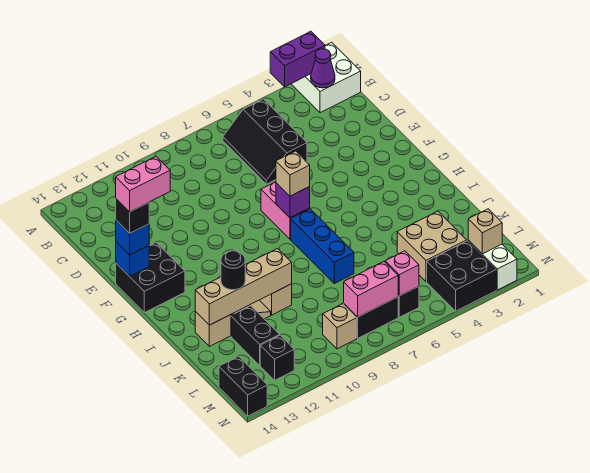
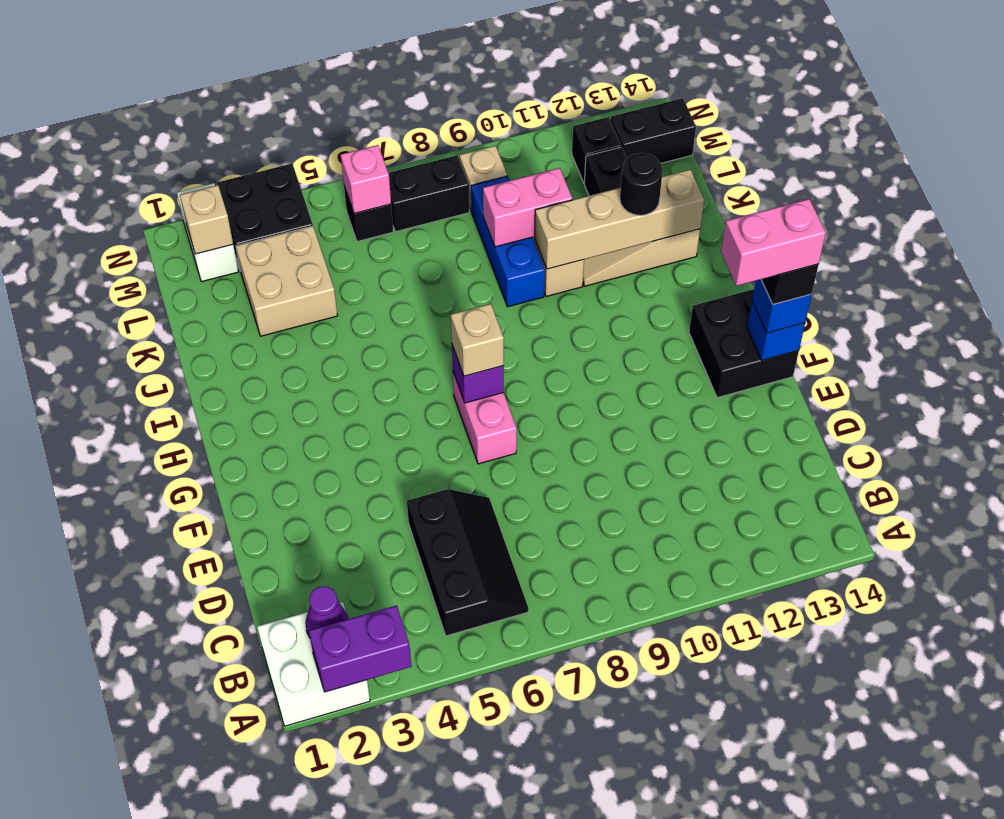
blue brick H7:J7 level 1 -> blue brick J9:L9 level 1
pink brick M7:M8 level 2 -> pink brick K9:K10 level 2
black brick M14:N14 level 1 -> black brick M13:M14 level 1

